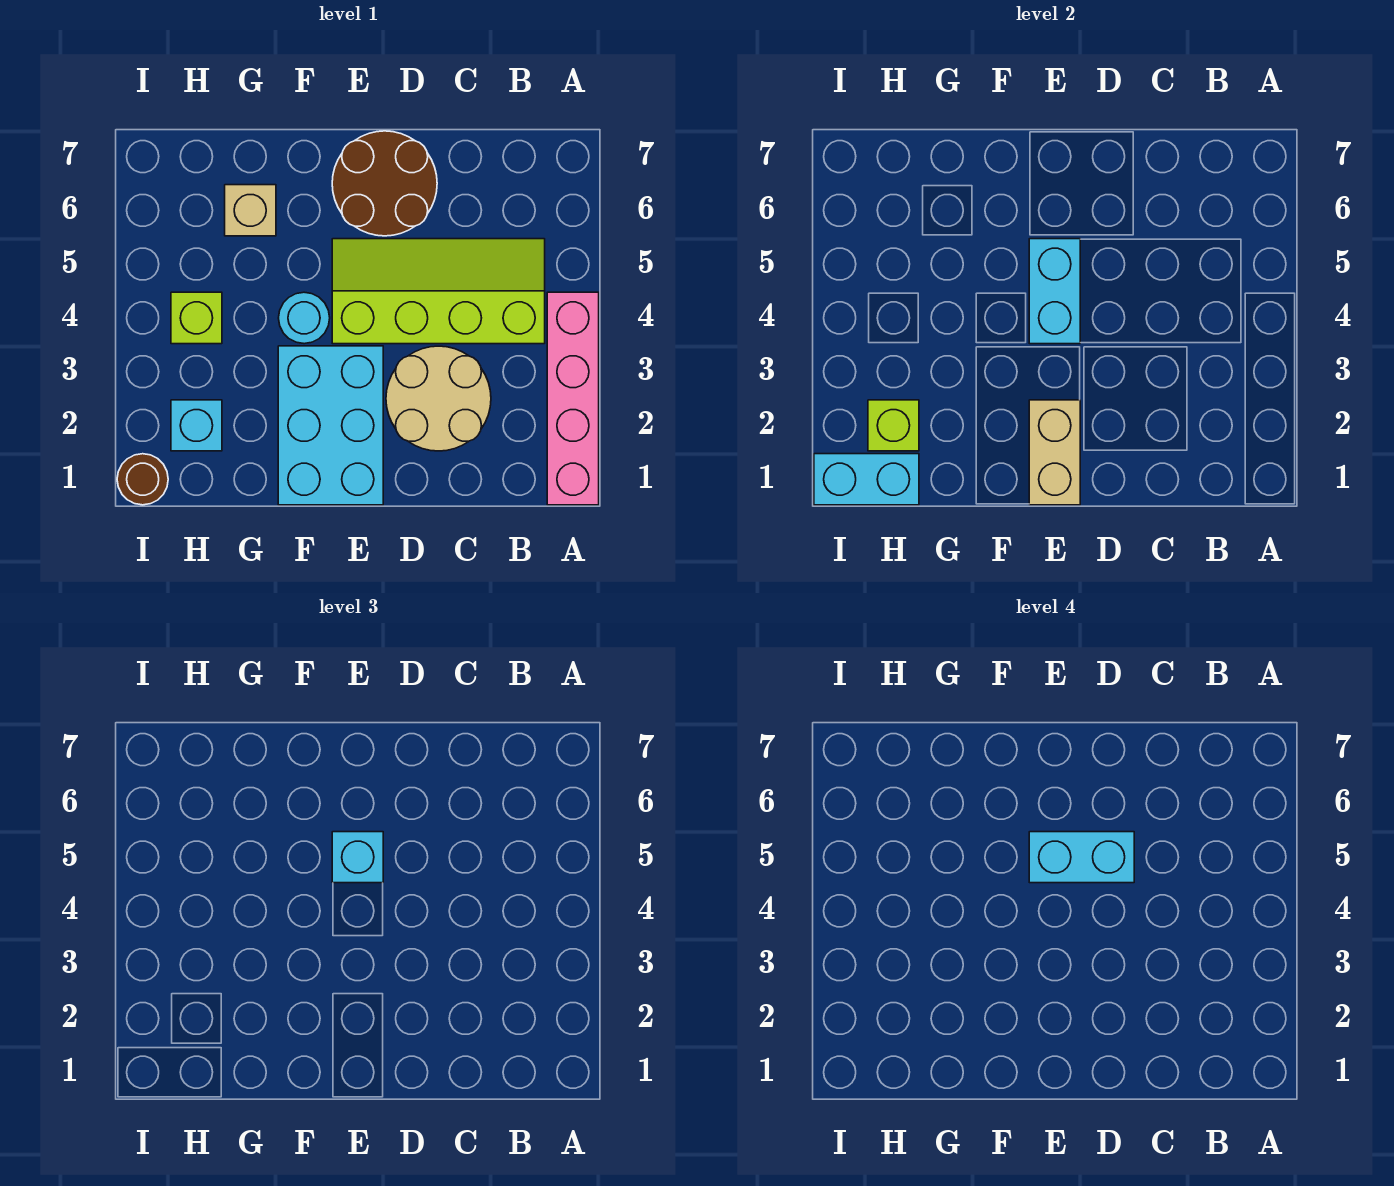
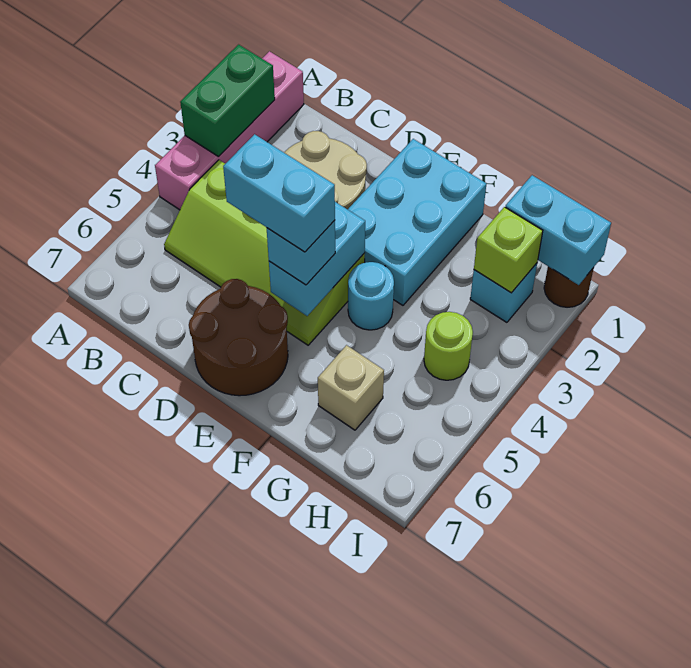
none -> green brick A2:A3 level 2
tan brick E1:E2 level 2 -> none
lime brick H4 level 1 -> lime round brick H4 level 1

